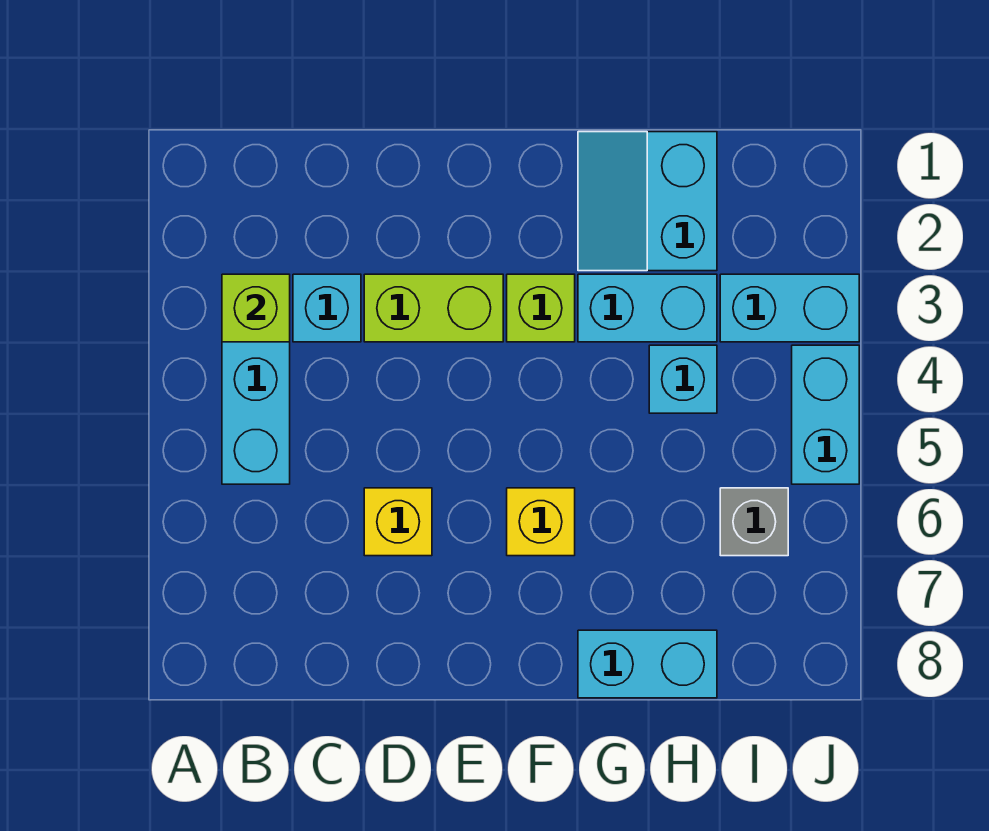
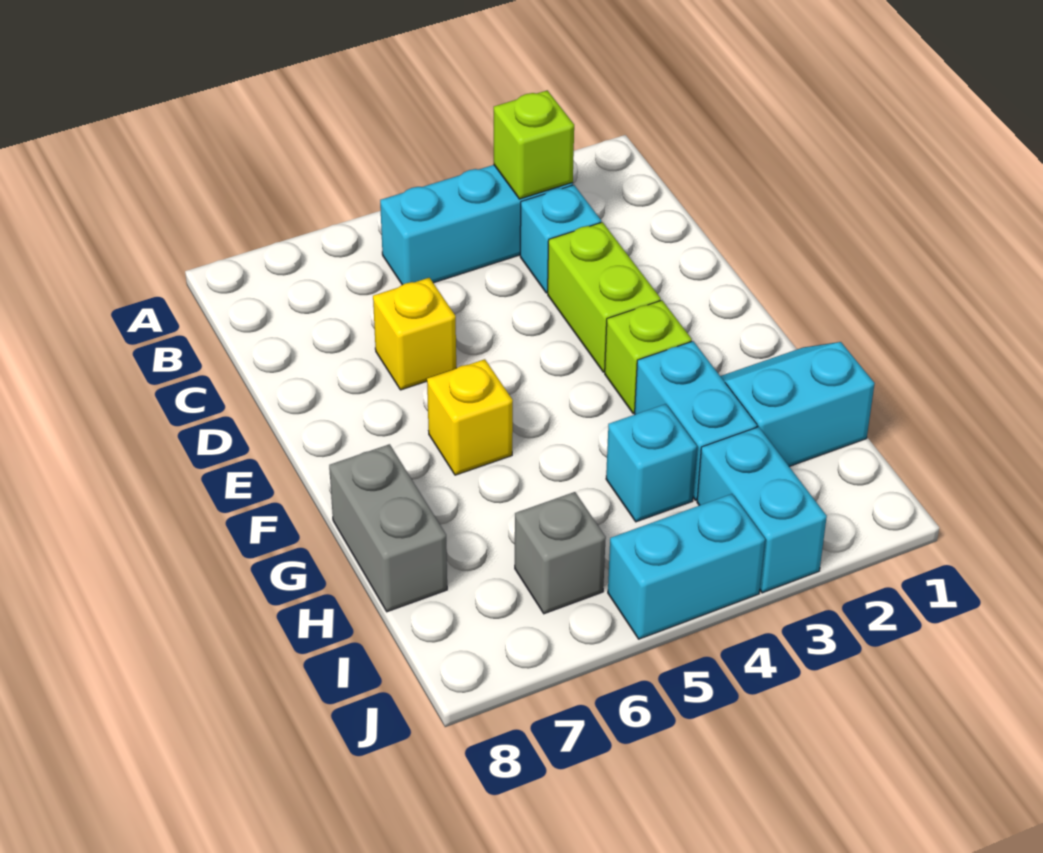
cyan brick G8:H8 level 1 -> grey brick G8:H8 level 1

